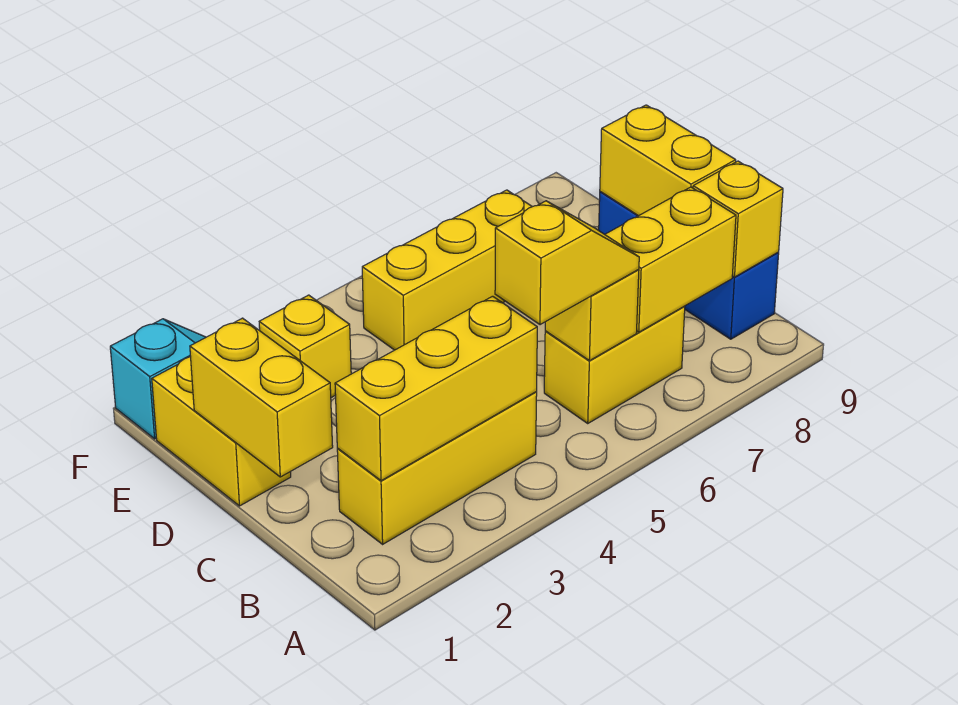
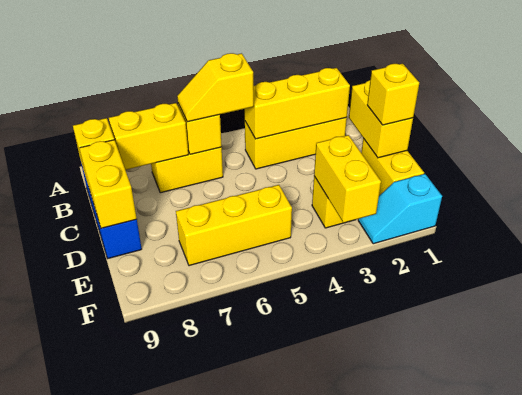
none -> yellow brick D1 level 3
none -> yellow brick E3:F3 level 2

